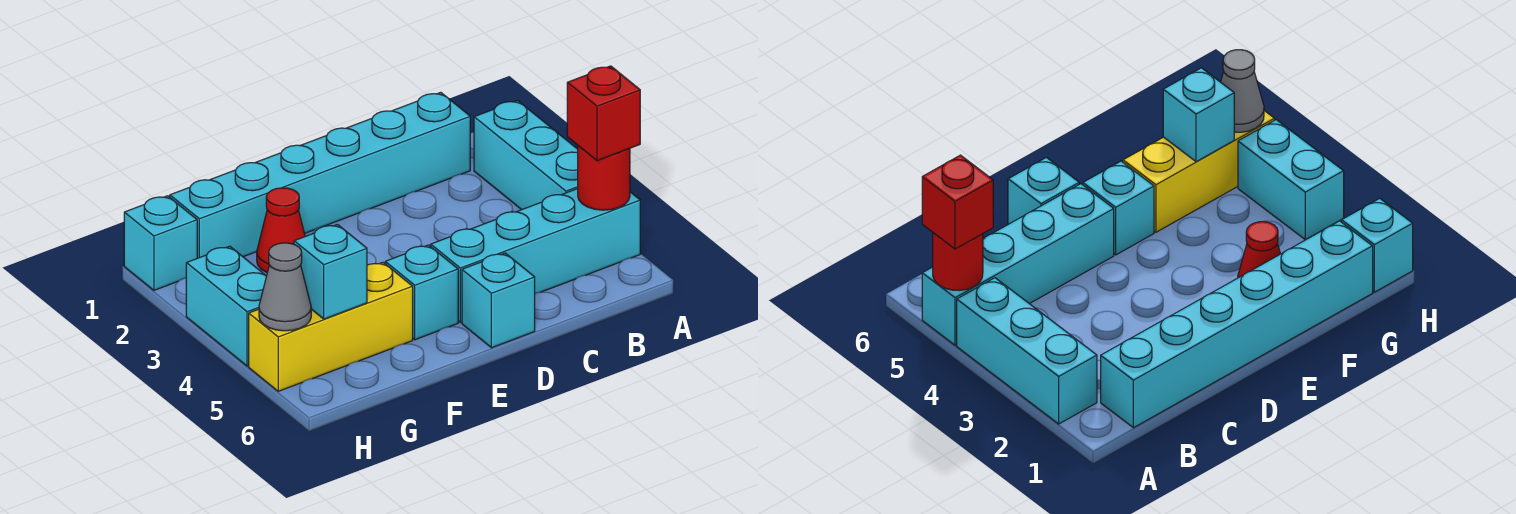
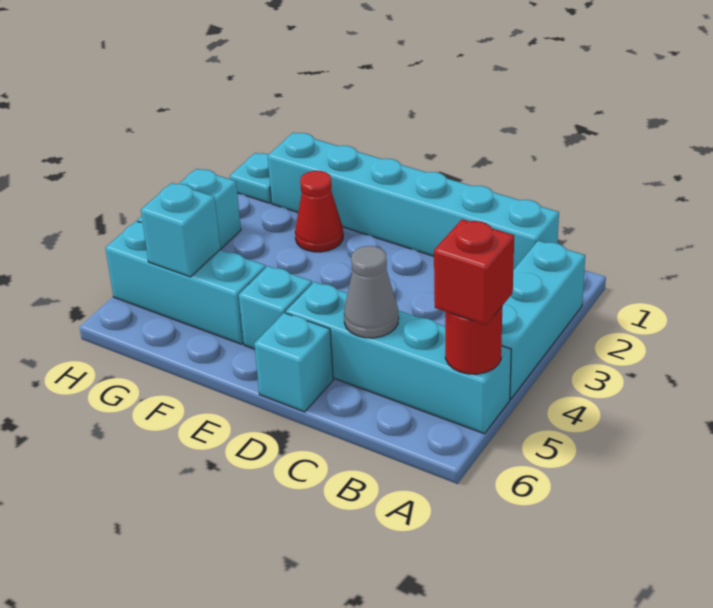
yellow brick F5:H5 level 1 -> cyan brick F5:H5 level 1
cyan brick H1 level 1 -> cyan plate H1 level 1
grey cone H5 level 2 -> grey cone C5 level 2

